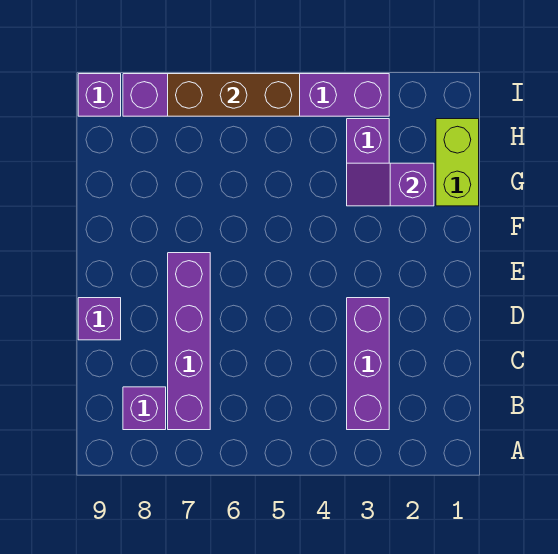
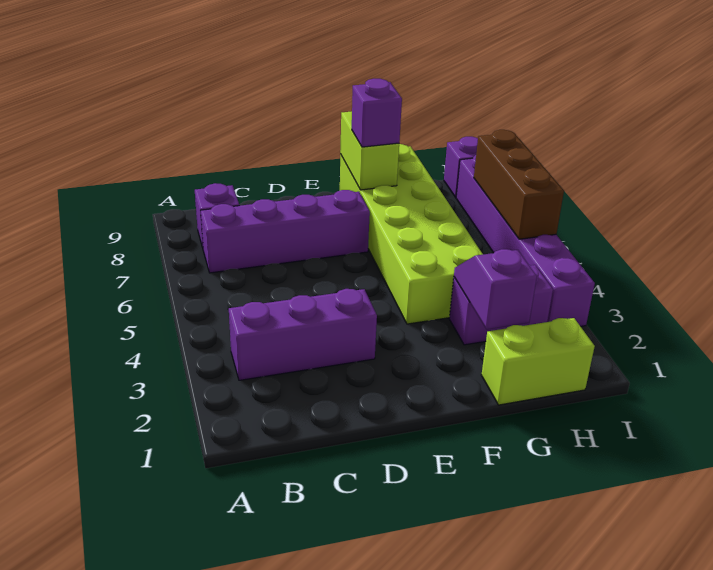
purple brick D9 level 1 -> purple brick F8 level 3
none -> lime brick F4:G9 level 1
none -> lime brick F8:F9 level 2

